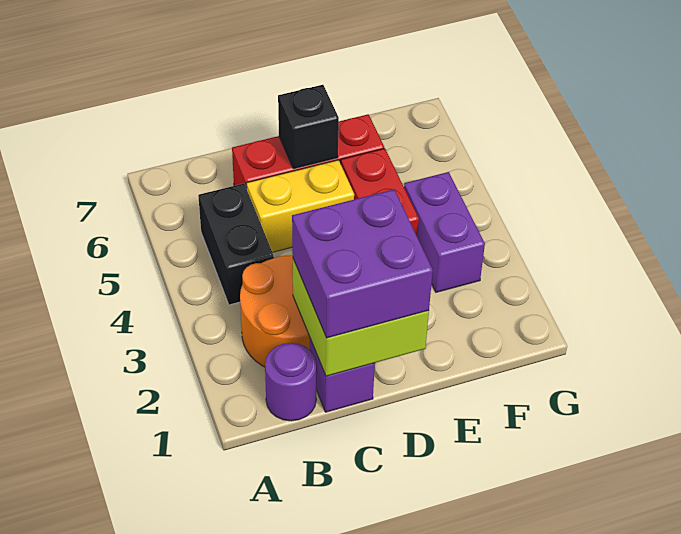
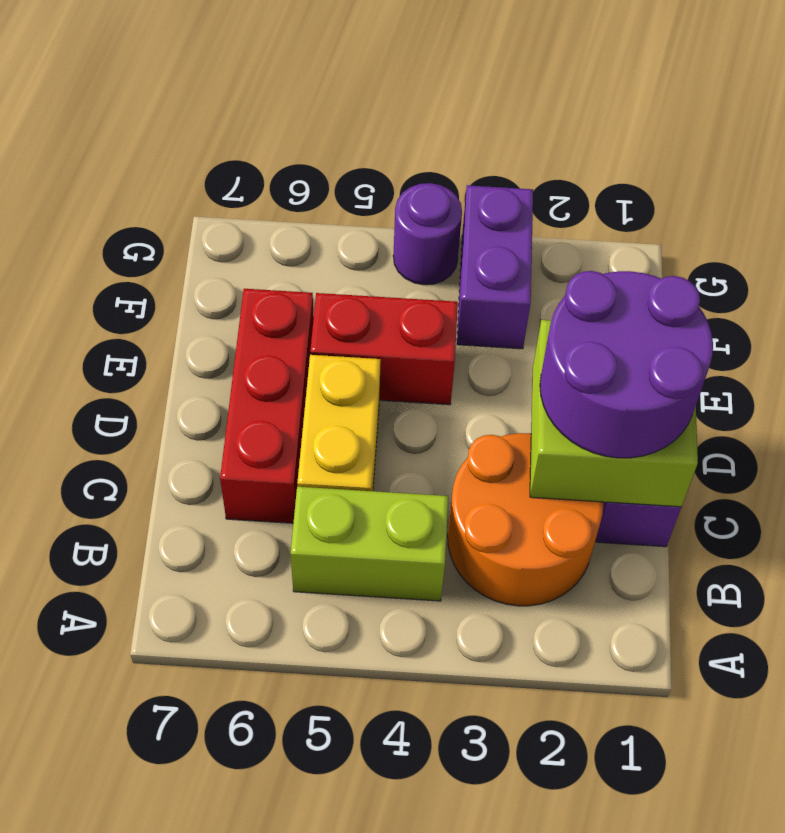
purple round brick B1 level 1 -> purple round brick G4 level 1
black brick B4:B5 level 1 -> lime brick B4:B5 level 1
purple brick C1:D2 level 3 -> purple round brick C1:D2 level 3
black brick D6 level 2 -> none
purple brick F3:F4 level 1 -> purple brick F3:G3 level 1

